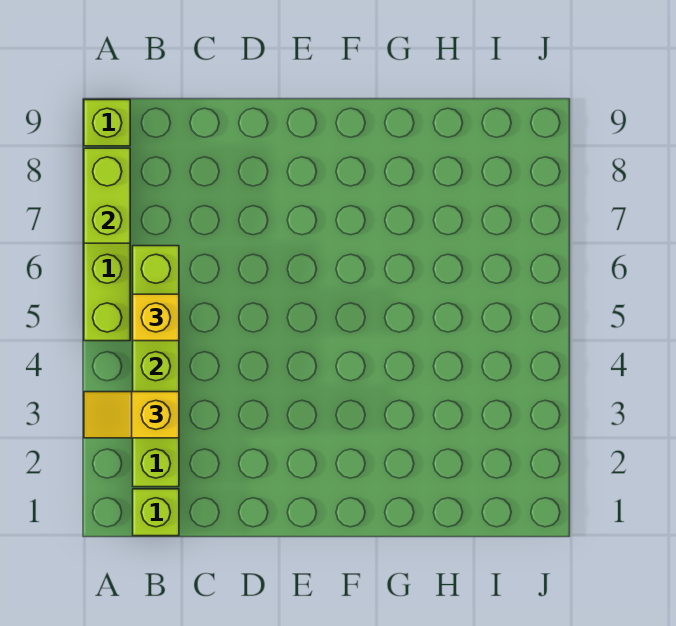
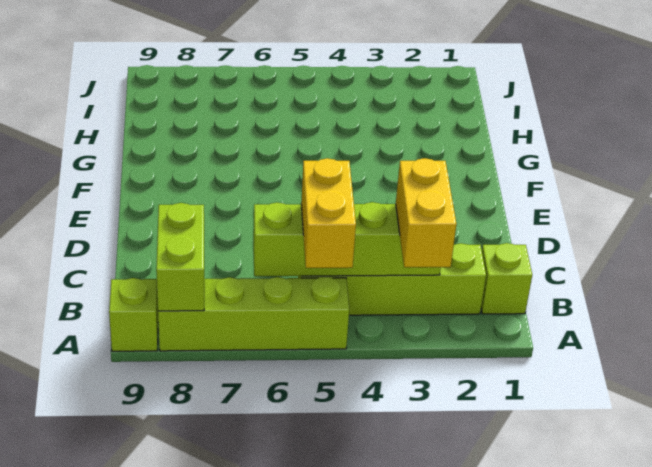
yellow slope A3:B3 level 3 top B -> yellow brick A3:B3 level 3
lime brick A7:A8 level 2 -> lime brick A8:B8 level 2
yellow brick B5 level 3 -> yellow brick A5:B5 level 3

